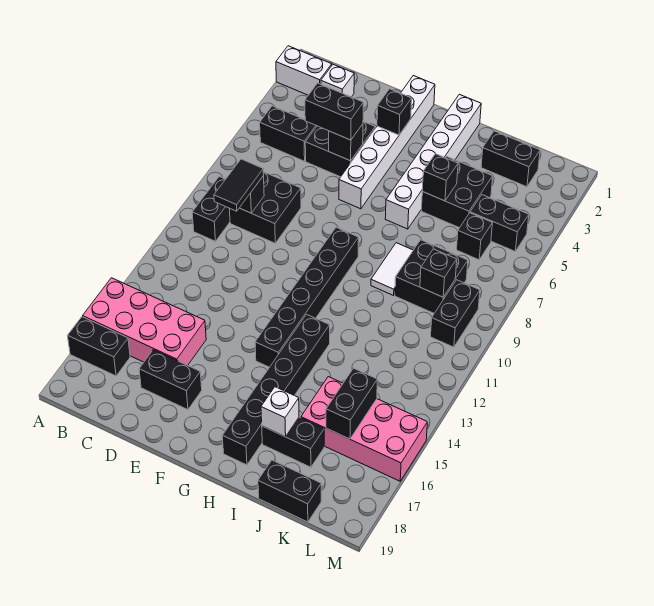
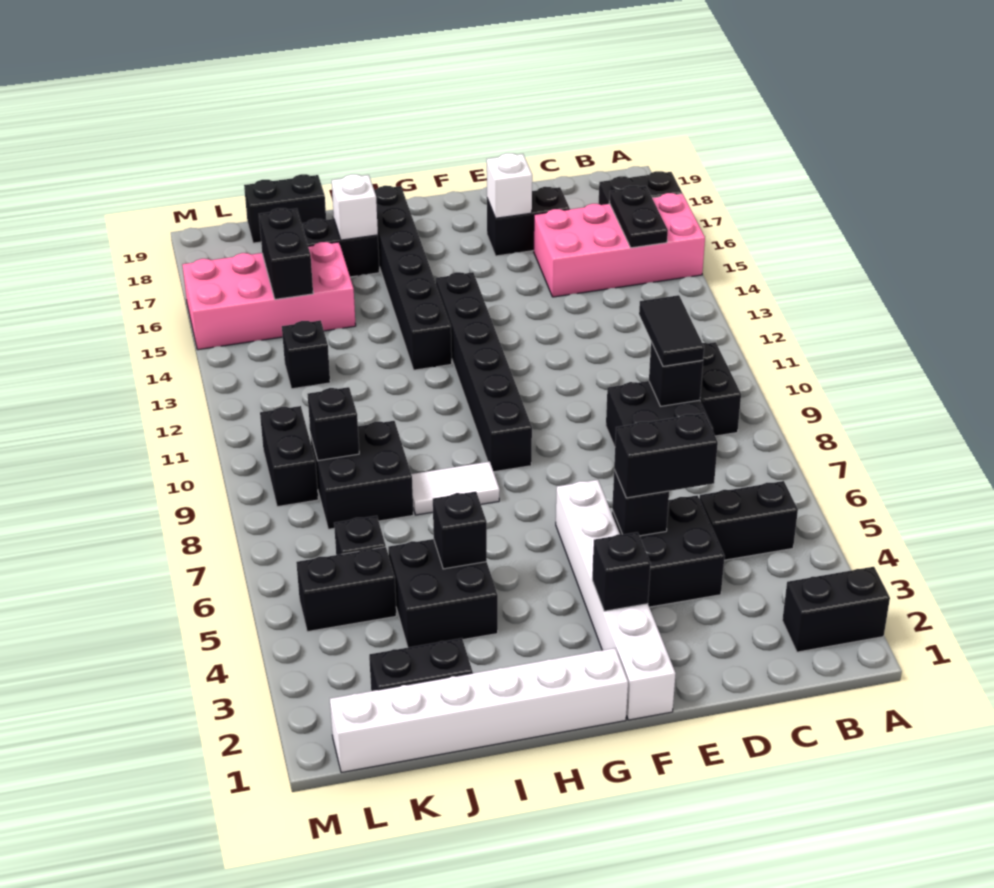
white brick A2:B2 level 1 -> black brick A2:B2 level 1
none -> black plate B15:B16 level 2
white brick C2 level 1 -> white brick E17 level 2
white brick H1:H6 level 1 -> white brick G1:L1 level 1
white tile I8:I9 level 1 -> white tile H8:I8 level 1
none -> black brick K13 level 1

